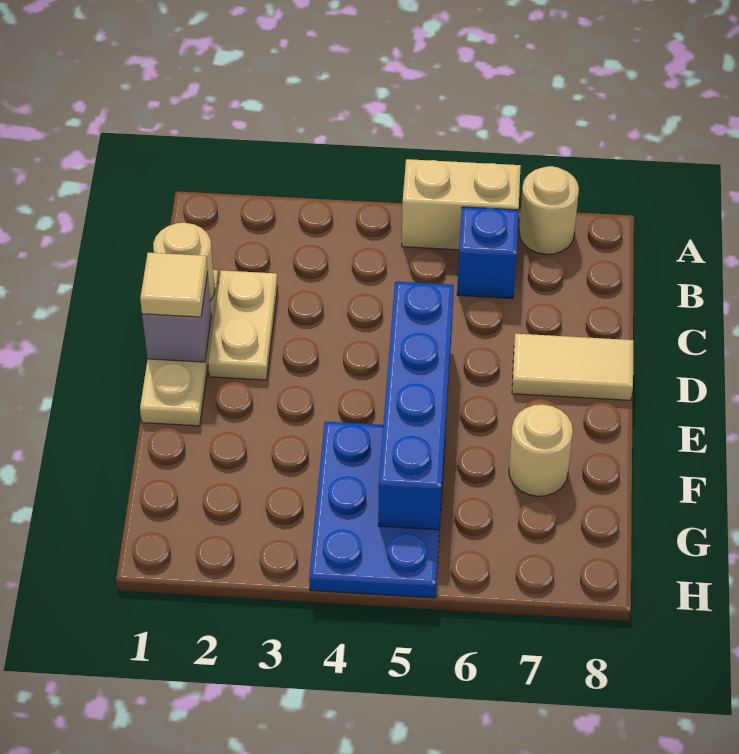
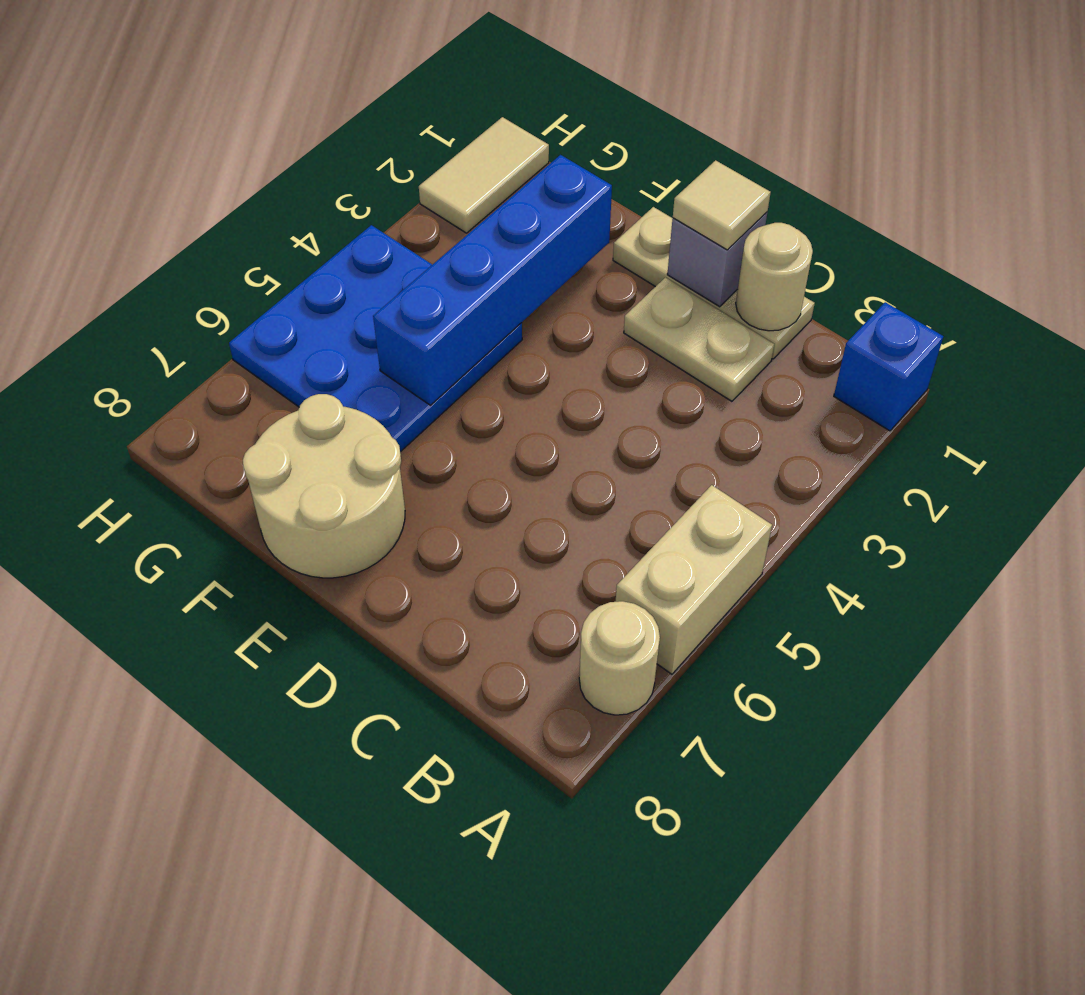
blue brick B6 level 1 -> blue brick A1 level 1
blue brick D5:G5 level 2 -> blue brick F2:F5 level 2
tan tile D7:D8 level 1 -> tan tile H1:H2 level 1
blue plate F4:H5 level 1 -> blue plate F4:H6 level 1
tan round brick F7 level 1 -> tan round brick E7:F8 level 1

